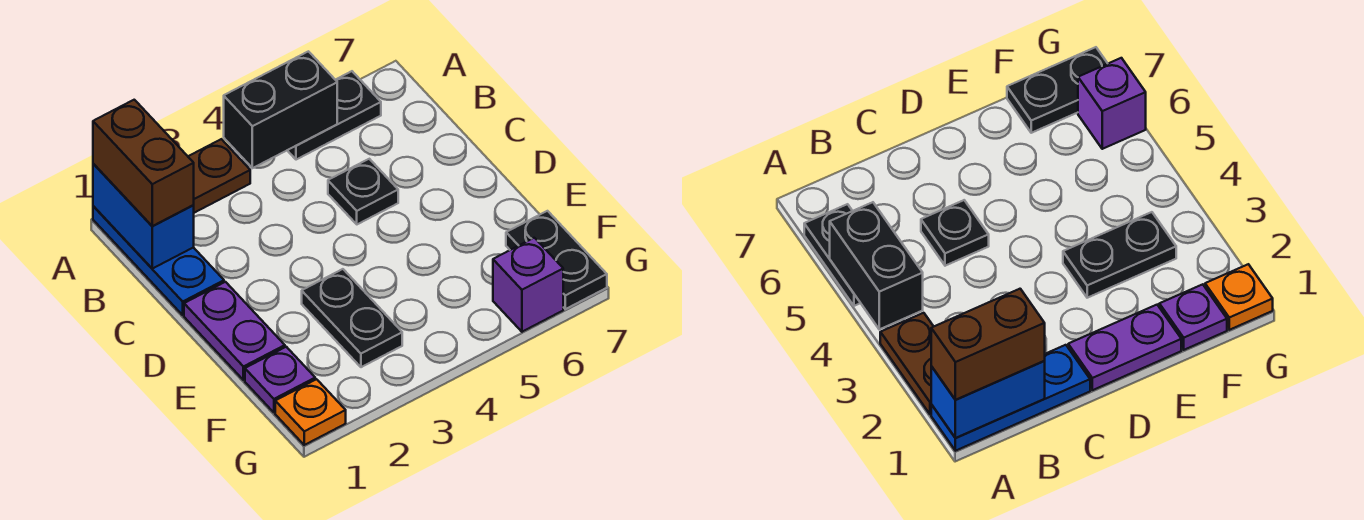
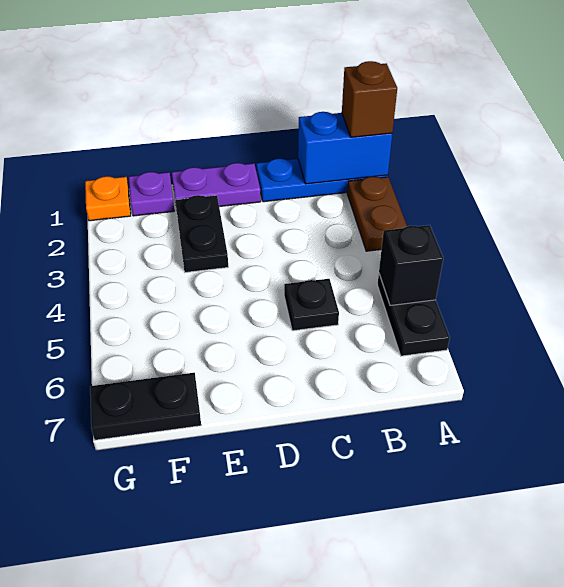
brown brick A1:B1 level 3 -> brown brick A1 level 3
black brick A4:A5 level 2 -> black brick A5 level 2
black plate E3:F3 level 1 -> black plate E2:E3 level 1
purple brick G6 level 1 -> none

